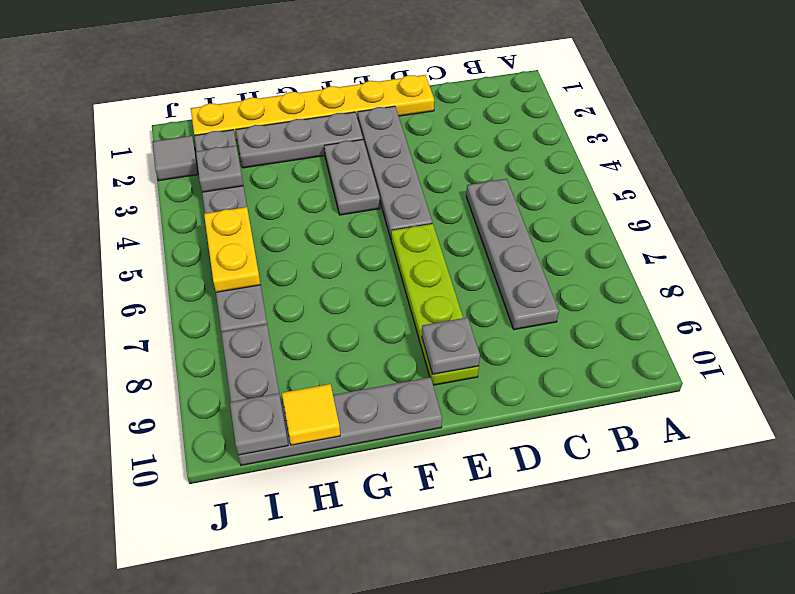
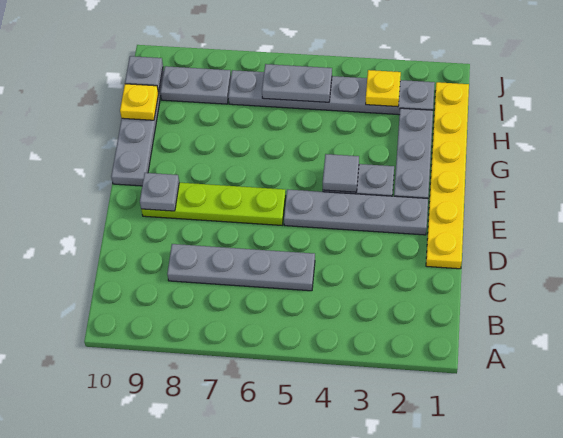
yellow tile H10 level 2 -> yellow plate H10 level 2
grey plate I3 level 2 -> yellow plate I3 level 2
yellow plate I5:I6 level 2 -> grey plate I5:I6 level 2
grey tile J2 level 1 -> grey tile F4 level 2

